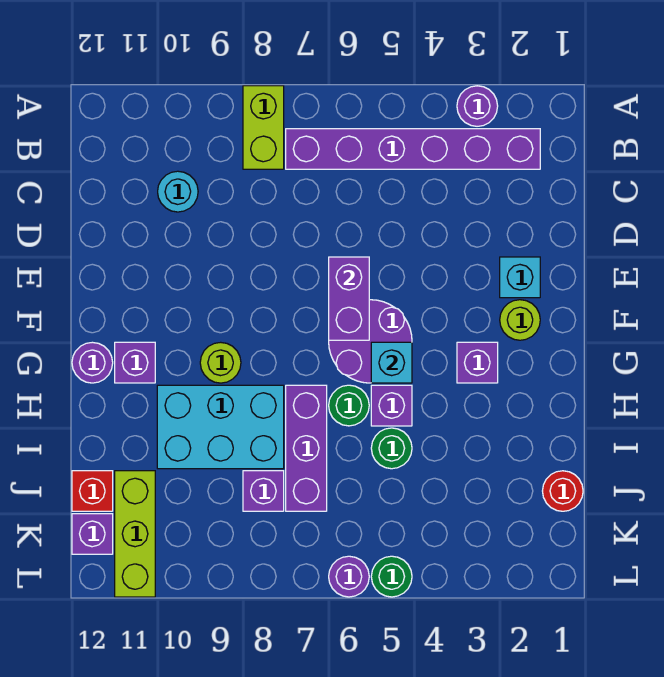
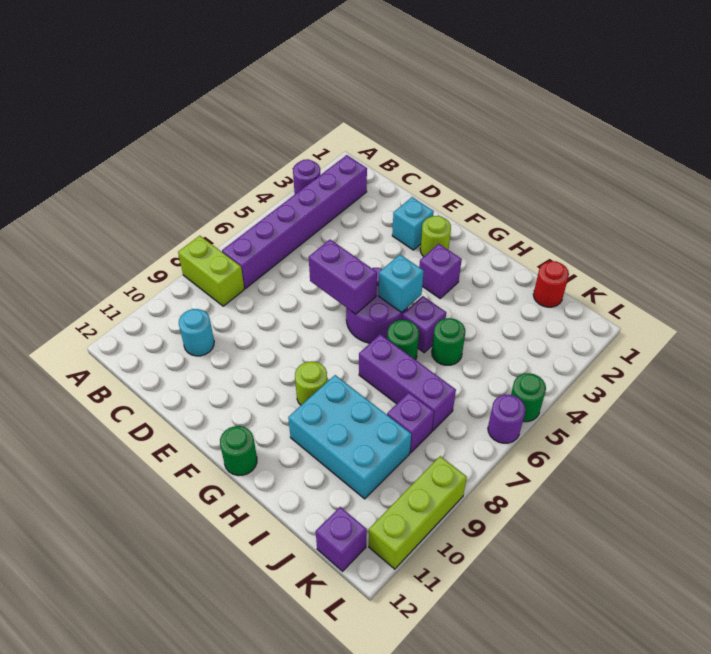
purple brick G11 level 1 -> none
purple round brick G12 level 1 -> green round brick G12 level 1
cyan brick H8:I10 level 1 -> cyan brick H9:J10 level 1
lime brick J11:L11 level 1 -> lime brick L9:L11 level 1
red brick J12 level 1 -> none

